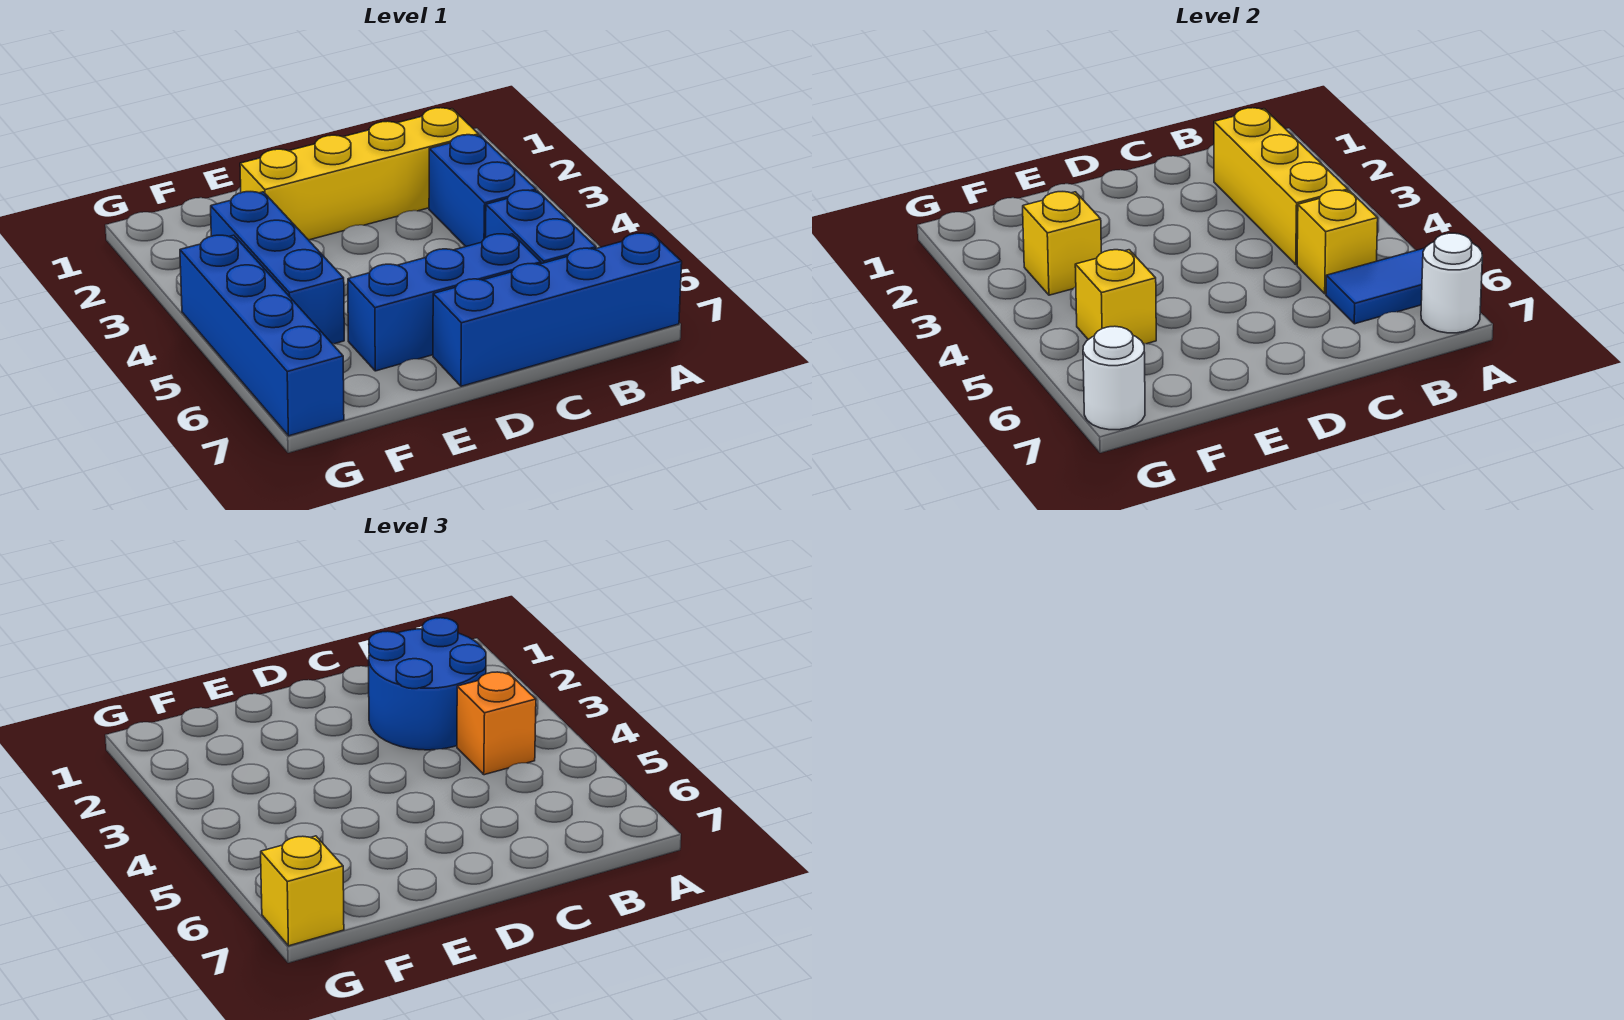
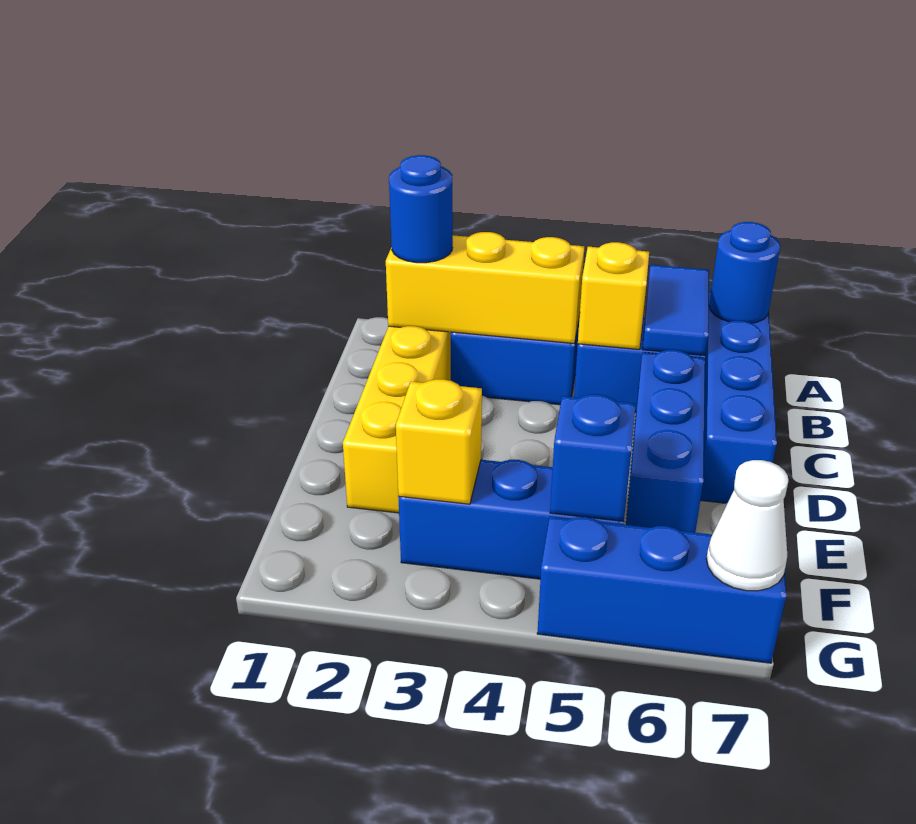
white round brick A7 level 2 -> blue round brick A7 level 2
blue round brick B2:C3 level 3 -> blue round brick B2 level 3
orange brick B4 level 3 -> none
yellow brick F5 level 2 -> blue brick F5 level 2
blue brick G4:G7 level 1 -> blue brick G5:G7 level 1
white round brick G7 level 2 -> white cone G7 level 2
yellow brick G7 level 3 -> none

